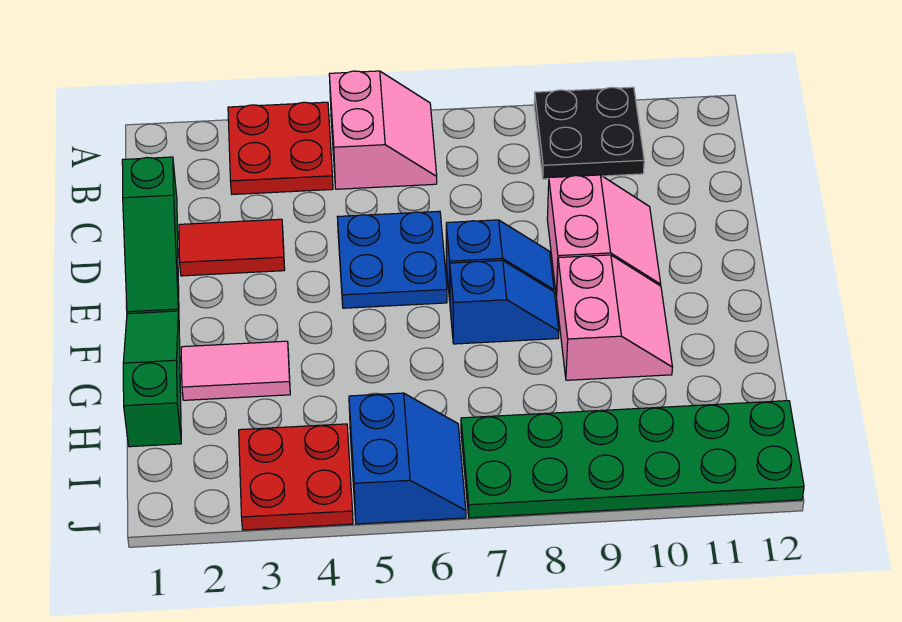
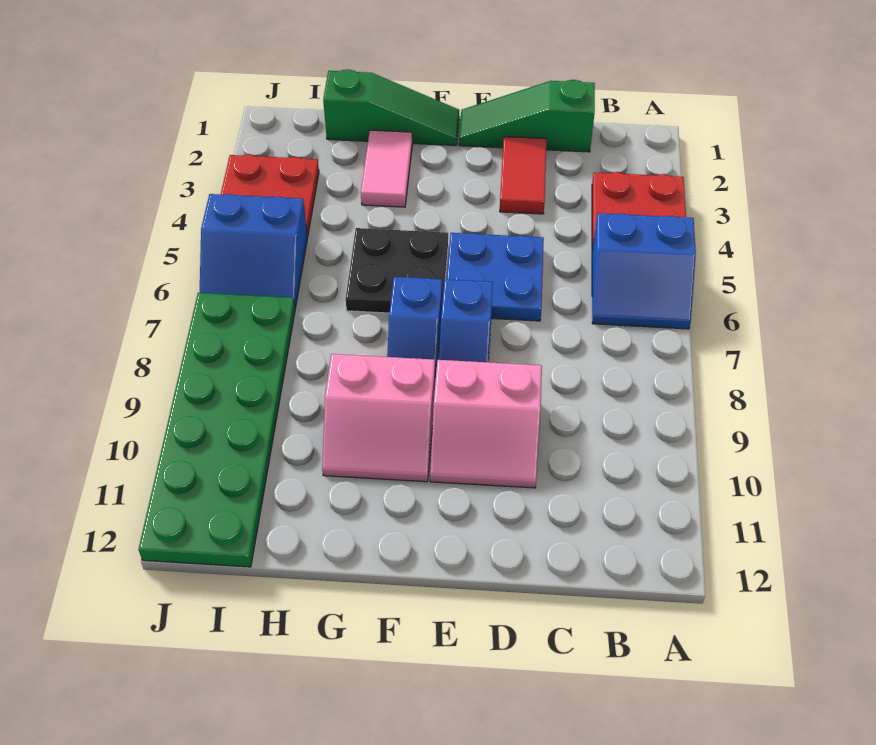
pink slope A5:B6 level 1 top 5 -> blue slope A5:B6 level 1 top 5
black plate A9:B10 level 1 -> black plate F5:G6 level 1

